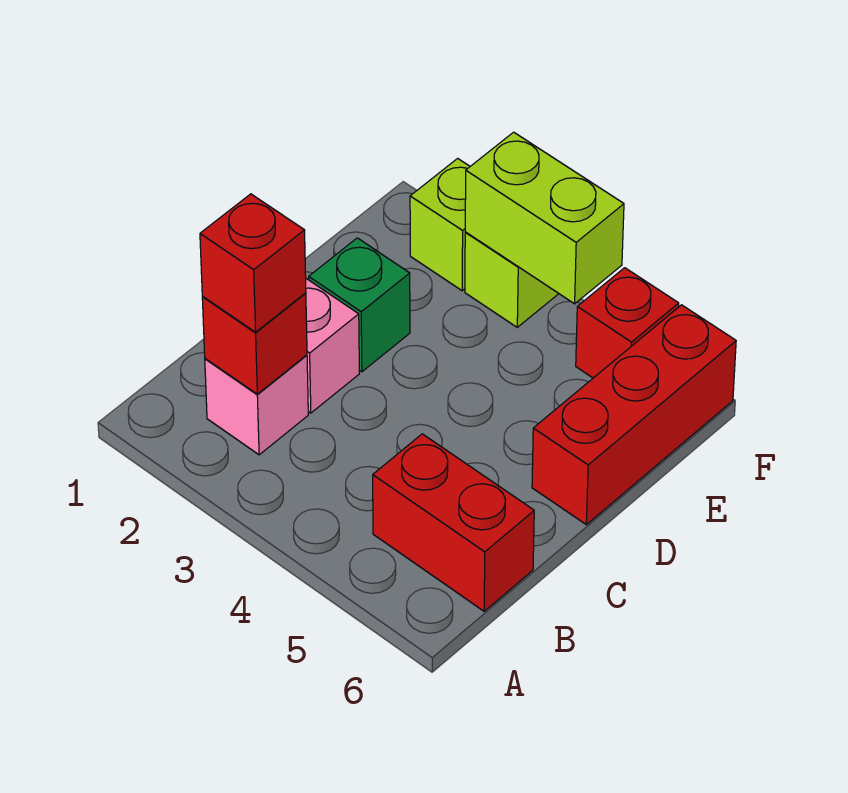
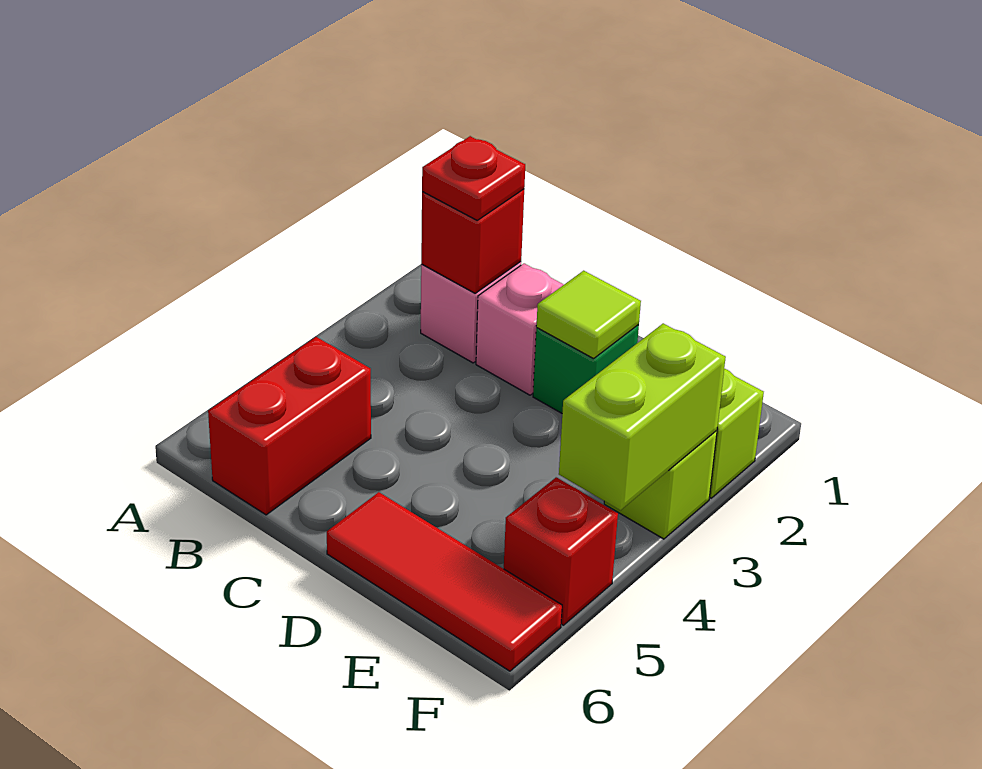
red brick B2 level 3 -> red plate B2 level 3
none -> lime tile D2 level 2
red brick D6:F6 level 1 -> red tile D6:F6 level 1

